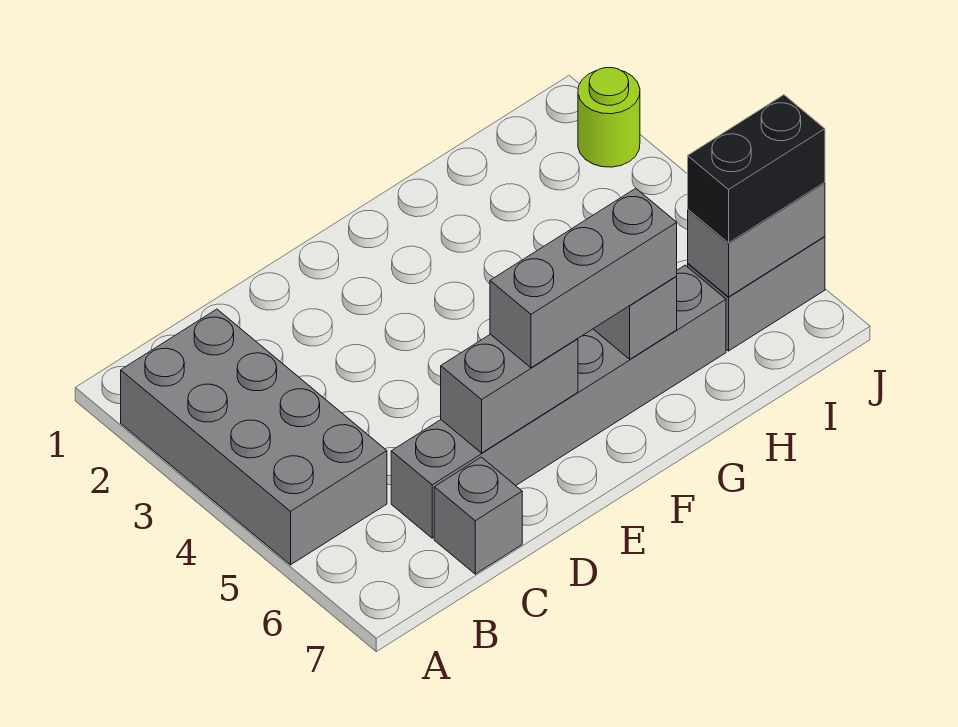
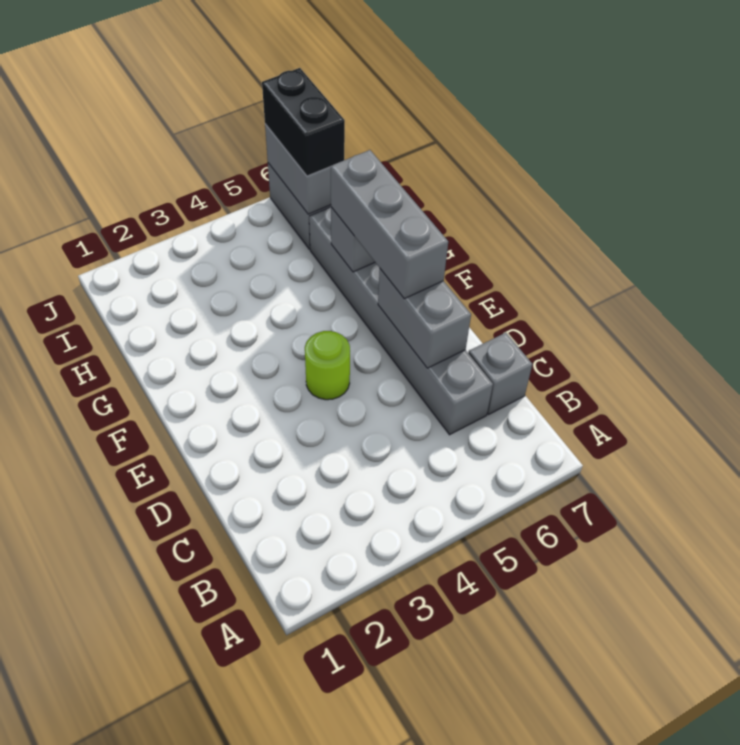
grey brick A2:B5 level 1 -> none
lime round brick J2 level 1 -> lime round brick E4 level 1

